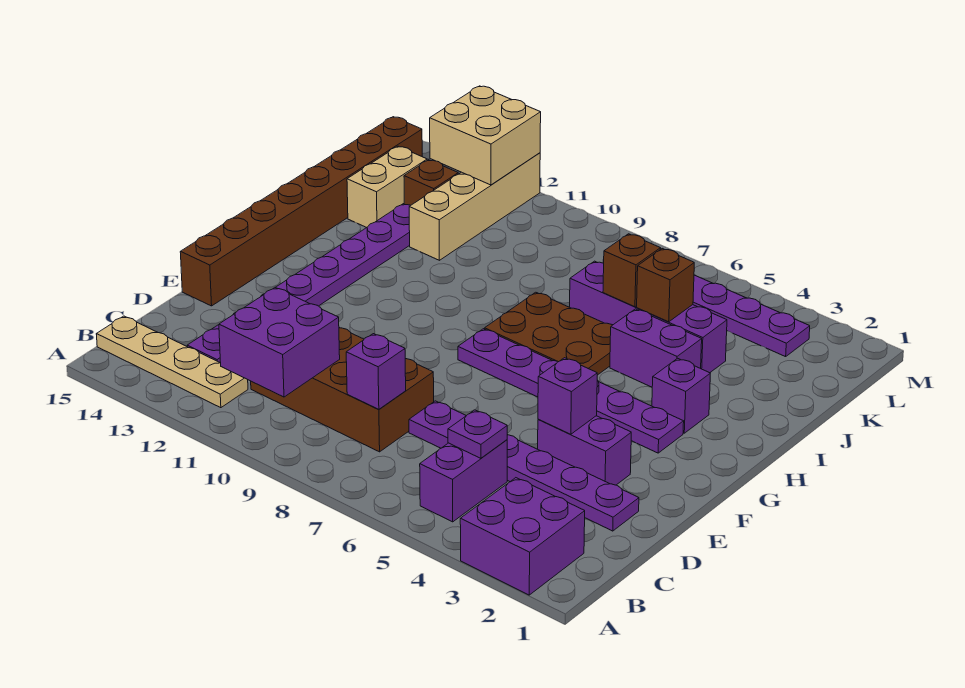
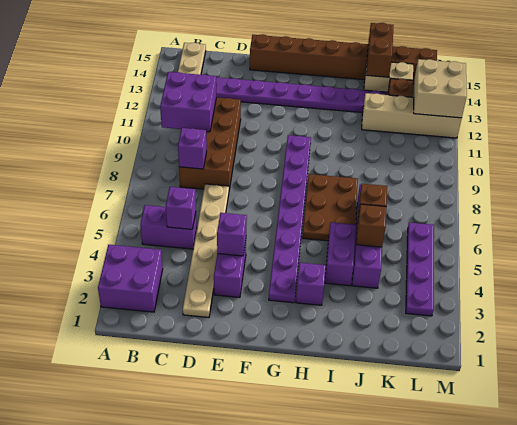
purple plate C5 level 2 -> purple brick C5 level 2
purple plate D2:D7 level 1 -> tan plate D2:D7 level 1
purple plate G3:G8 level 1 -> purple plate G3:G10 level 1
none -> brown brick J14:J15 level 2

